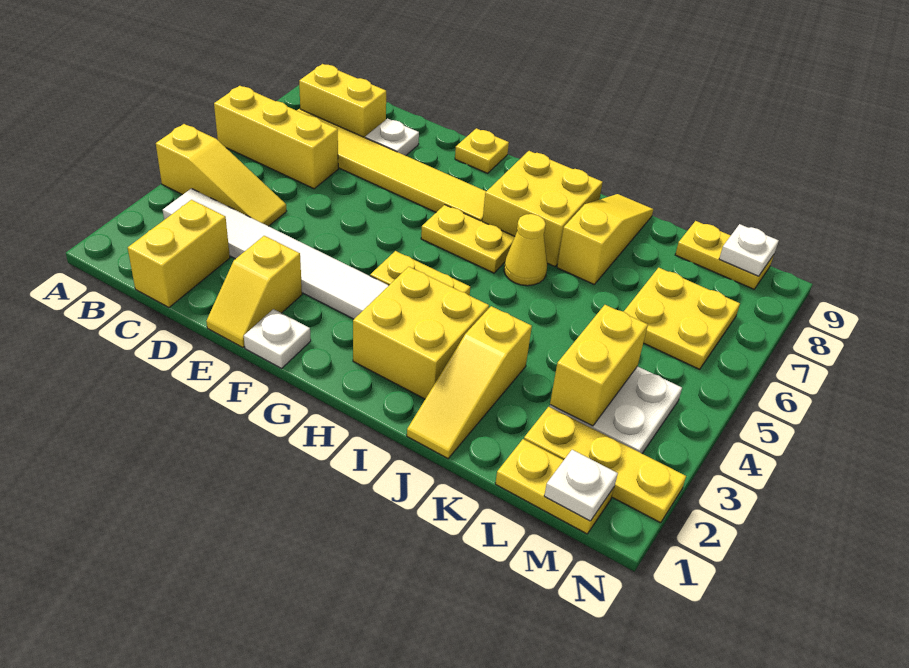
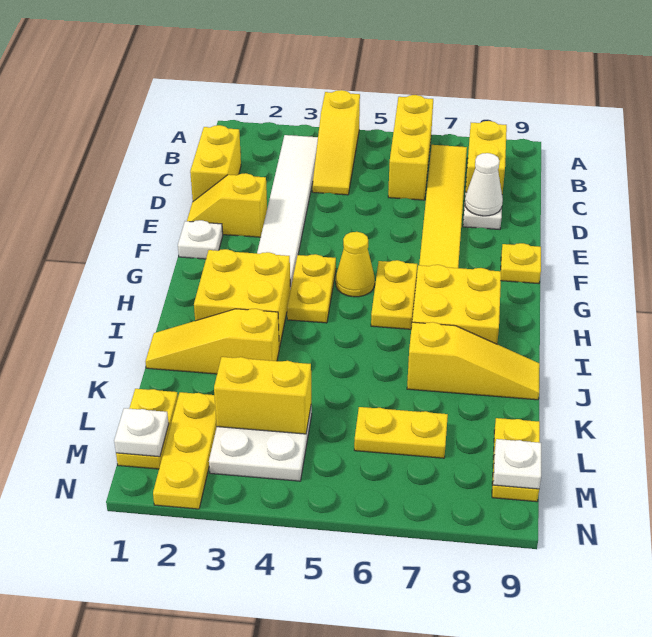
yellow brick C1:C2 level 1 -> yellow brick C1:D1 level 1
none -> white cone D8 level 2
yellow cone I6 level 1 -> yellow cone G5 level 1
yellow plate L6:M7 level 1 -> yellow plate L6:L7 level 1

